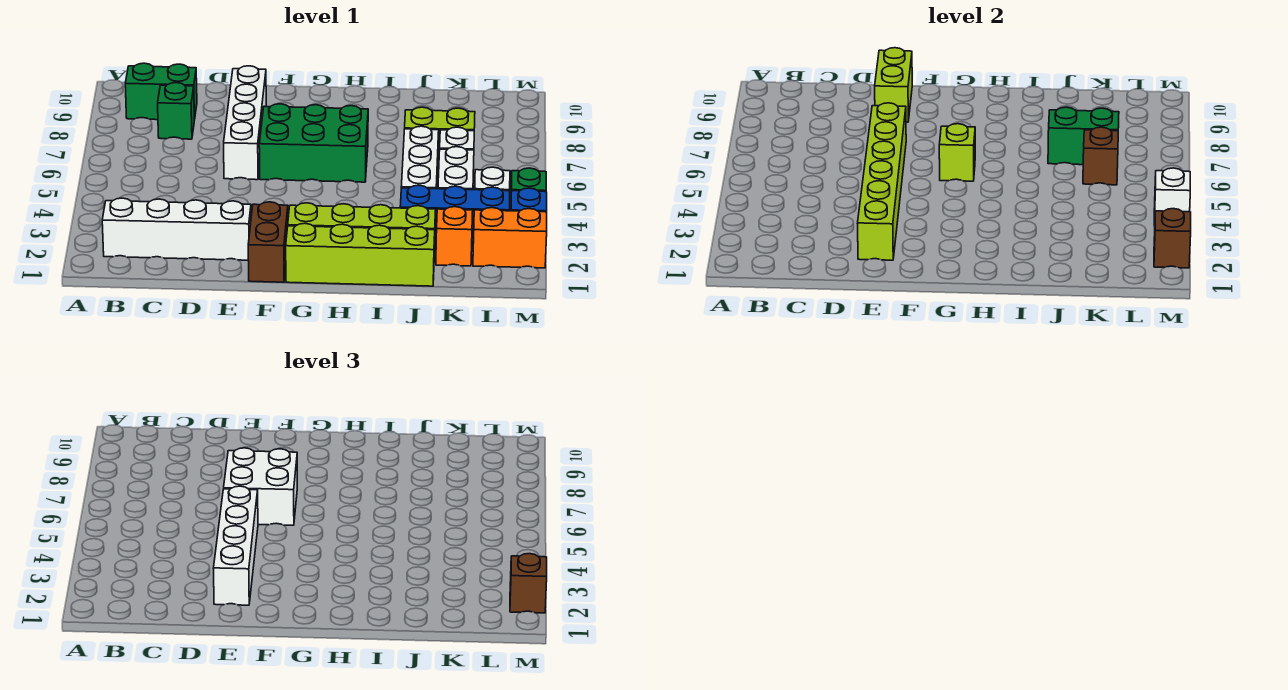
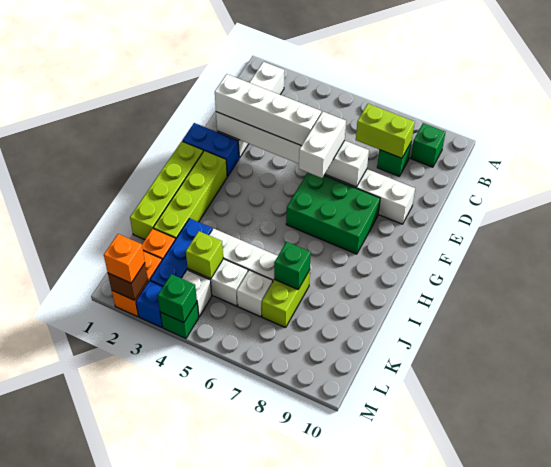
green brick B9:C9 level 1 -> green brick B9 level 1
lime brick E2:E7 level 2 -> white brick E2:E7 level 2
white brick E6:F7 level 3 -> white brick E6:F6 level 3
lime brick E9:E10 level 2 -> lime brick C7:C8 level 2
brown brick F1:F2 level 1 -> blue brick F1:F2 level 1
green brick F6:H7 level 1 -> green brick F6:G8 level 1
lime brick G6 level 2 -> lime brick K4 level 2
green brick J7:K7 level 2 -> green brick J7 level 2
brown brick K6 level 2 -> none
brown brick M2 level 3 -> orange brick M2 level 3
white brick M4 level 2 -> green brick M4 level 2

